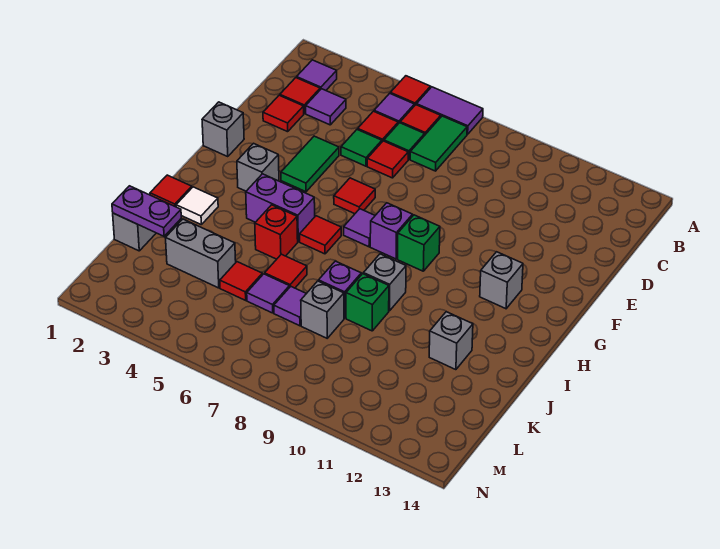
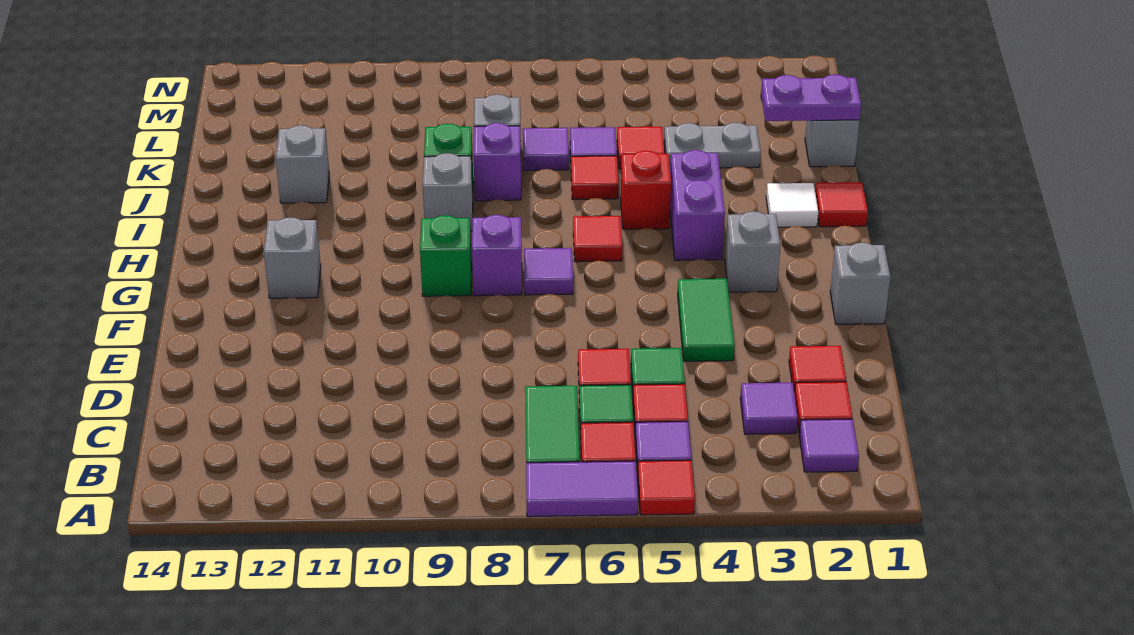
red tile F6 level 1 -> none
purple brick H4:H5 level 1 -> purple brick H4:I4 level 1
grey brick K3:K4 level 1 -> grey plate K3:K4 level 1

